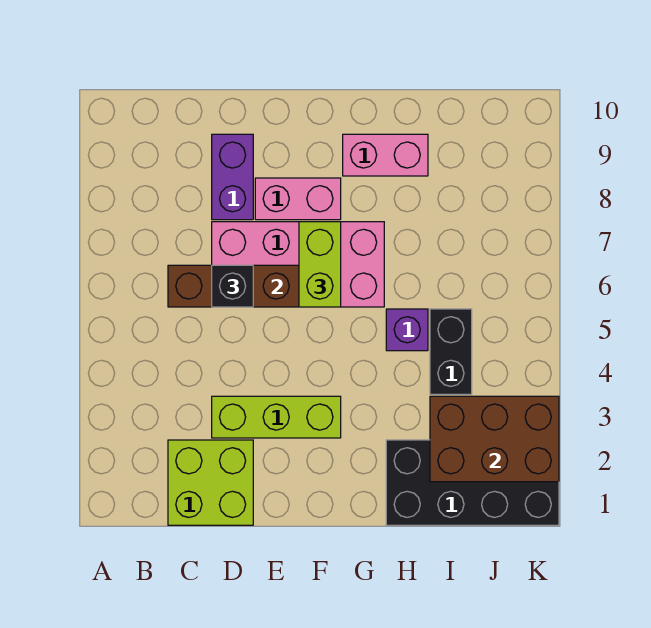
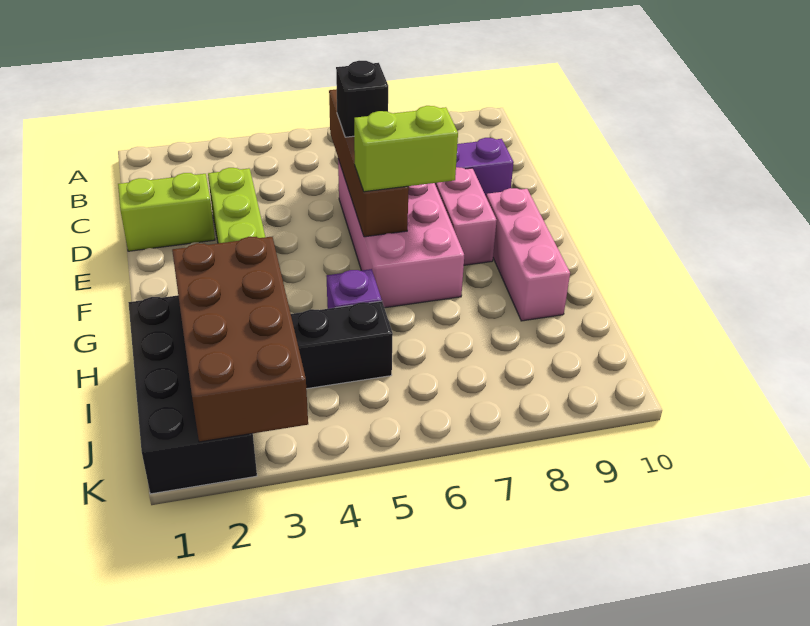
lime brick C1:D2 level 1 -> lime brick D1:D2 level 1
pink brick G9:H9 level 1 -> pink brick F9:H9 level 1
brown brick I2:K3 level 2 -> brown brick H2:K3 level 2

